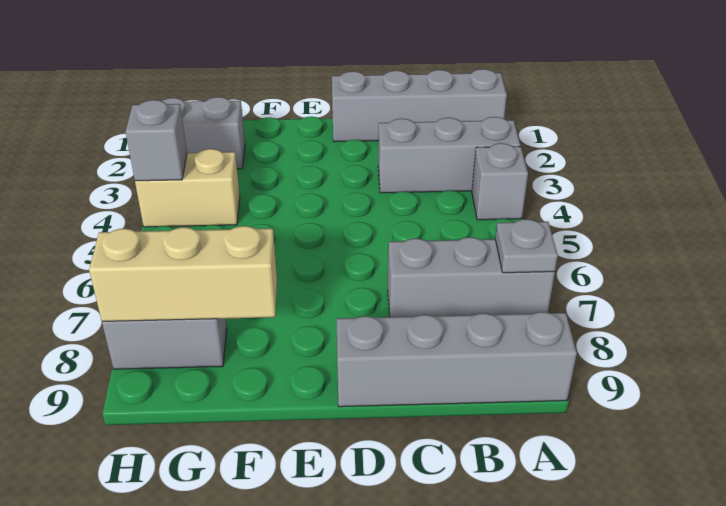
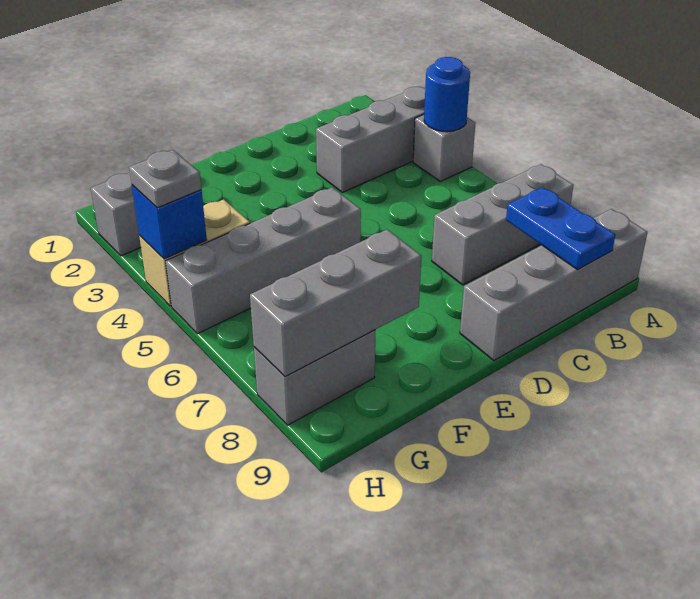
grey brick A1:D1 level 1 -> grey brick E5:H5 level 1
none -> blue round brick A4 level 2
grey plate A7 level 2 -> grey plate H4 level 3
none -> blue plate B8:B9 level 2
tan brick F8:H8 level 2 -> grey brick F8:H8 level 2
grey brick H4 level 2 -> blue brick H4 level 2

